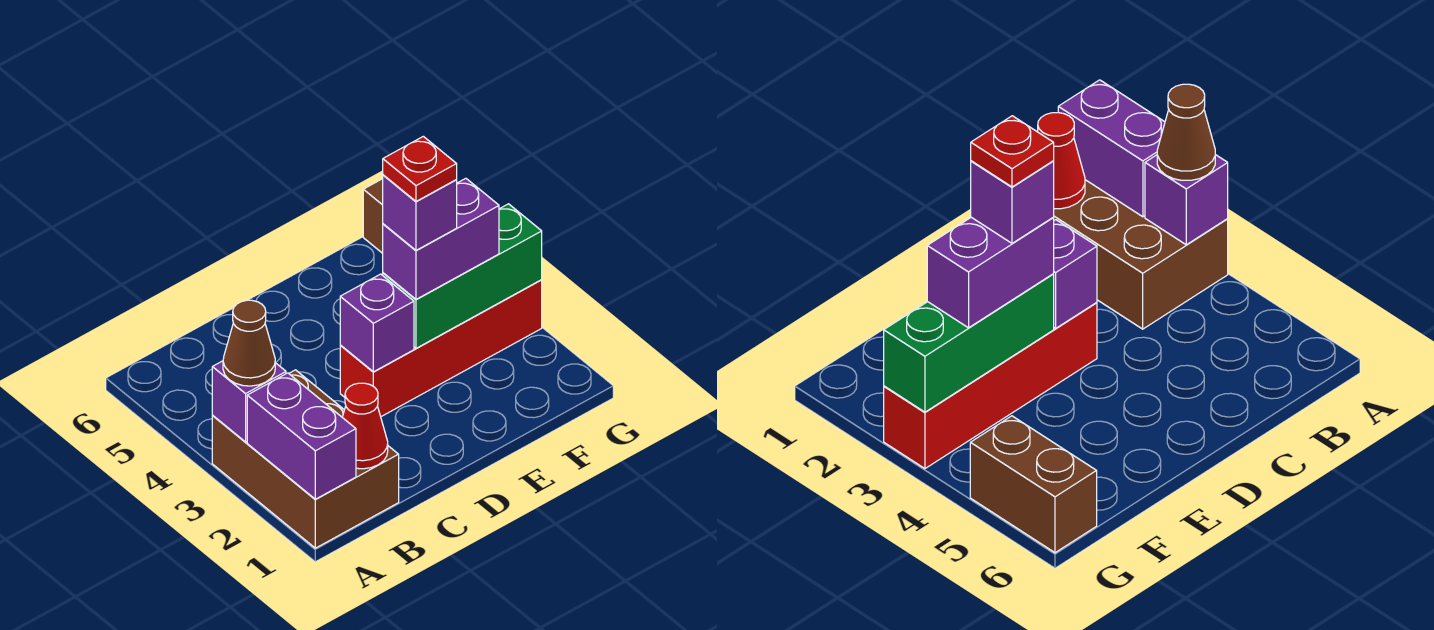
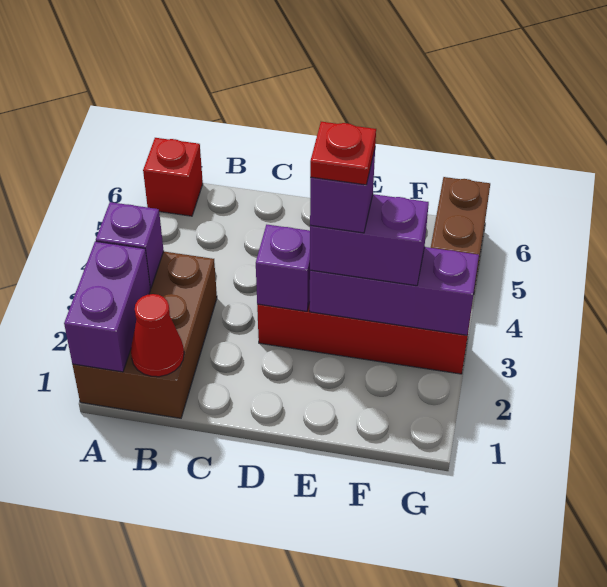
brown cone A3 level 3 -> none
none -> red brick A6 level 1
green brick E3:G3 level 2 -> purple brick E3:G3 level 2

